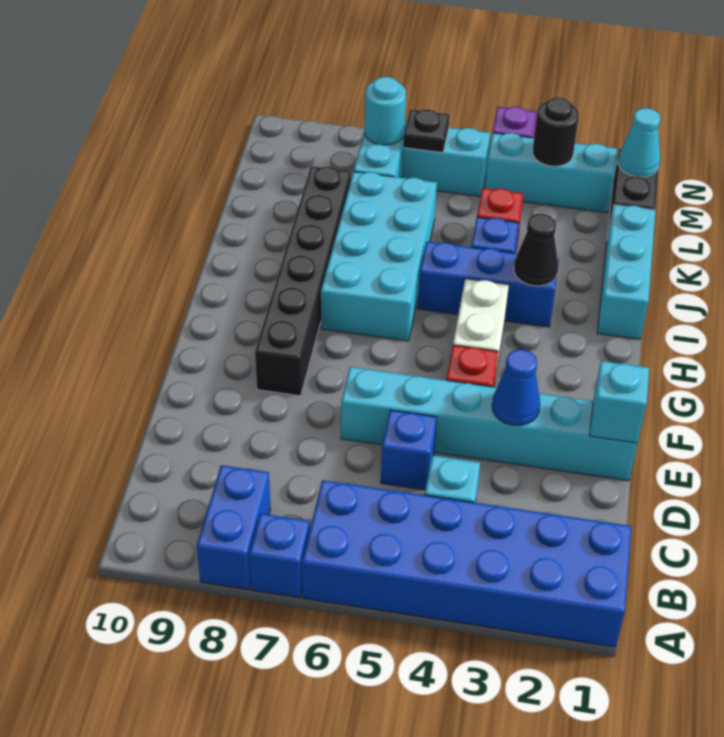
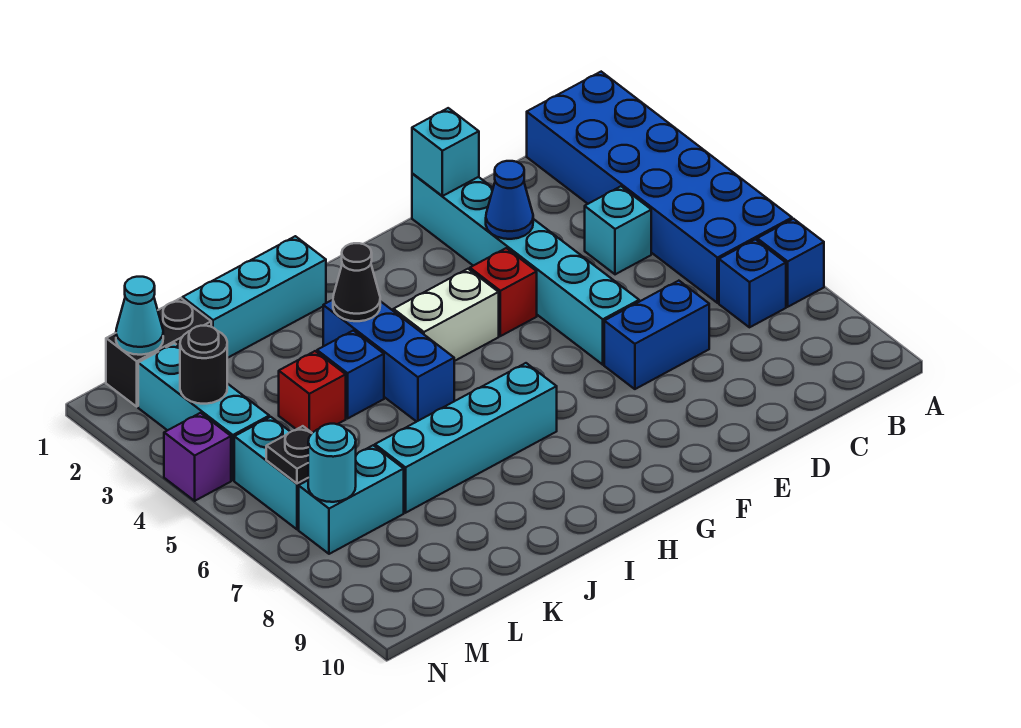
blue brick A8:B8 level 1 -> blue brick D7:E7 level 1
blue brick D5 level 1 -> blue brick B7 level 1
black brick F8:K8 level 1 -> none
cyan brick H6:K7 level 1 -> cyan brick H7:K7 level 1

